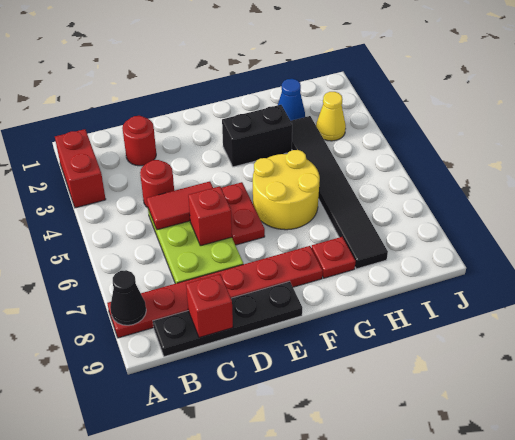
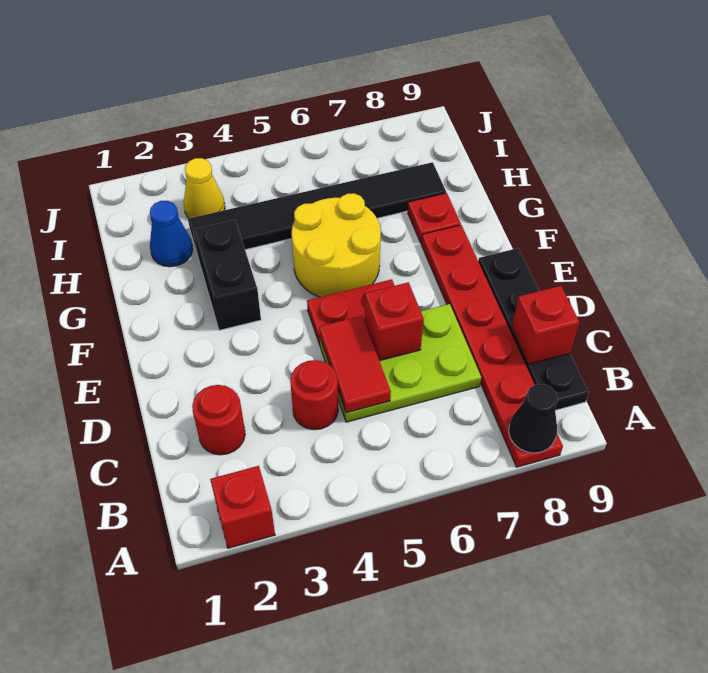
red brick A2:A3 level 1 -> red brick A2 level 1

